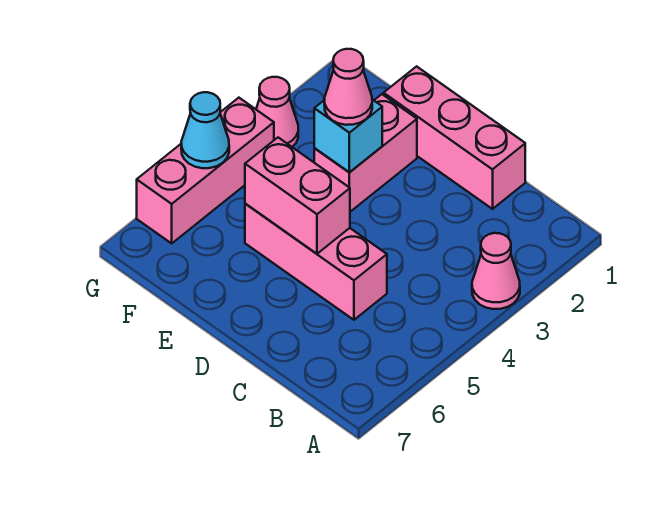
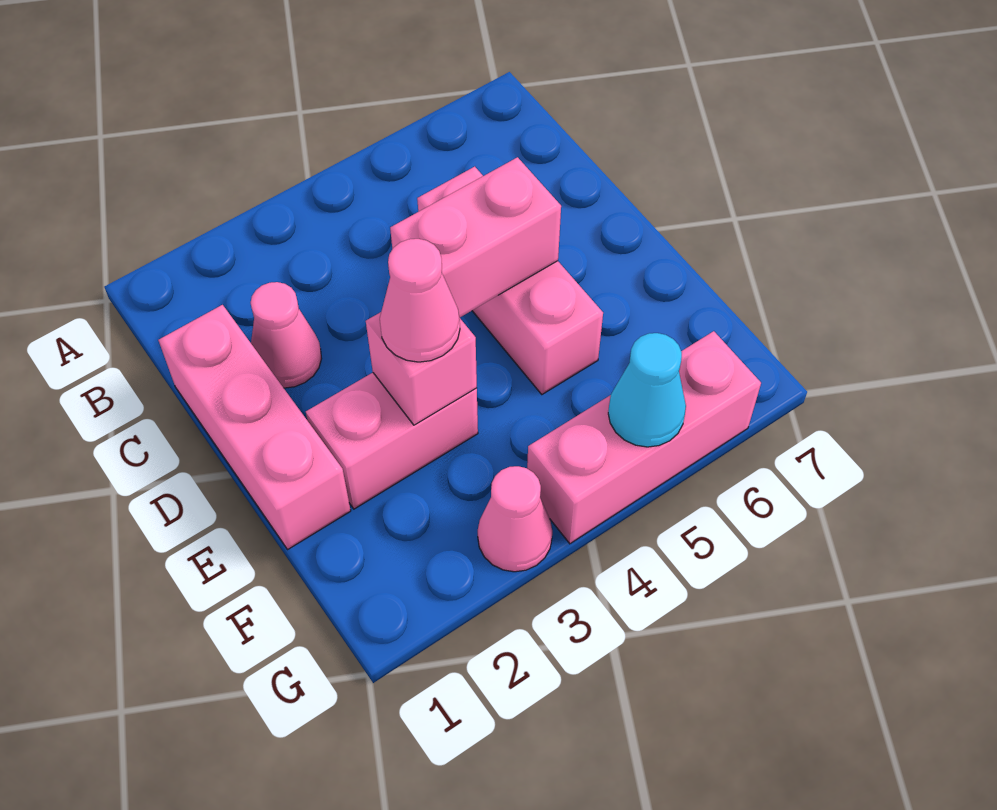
pink cone A3 level 1 -> pink cone C2 level 1
pink brick D5:E5 level 2 -> pink brick D4:D5 level 2
cyan brick E3 level 2 -> pink brick E3 level 2

